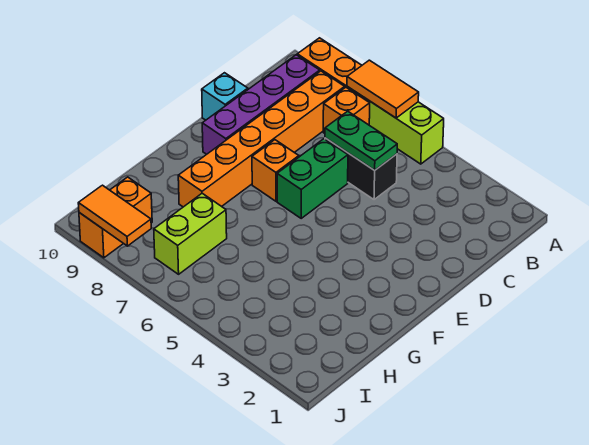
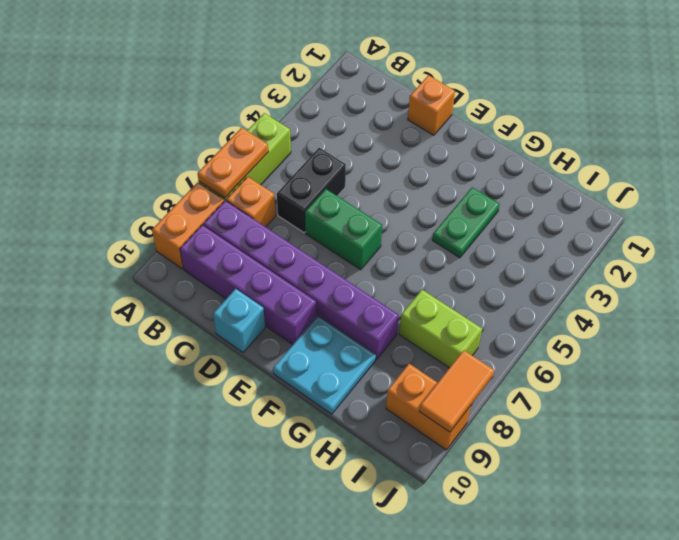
orange tile A6:A7 level 2 -> orange plate A6:A7 level 2
orange brick B8:G8 level 1 -> purple brick B8:G8 level 1
green plate C5:C6 level 2 -> green plate G3:G4 level 1
orange brick E7 level 1 -> orange brick D1 level 1
none -> cyan plate F9:G10 level 1

